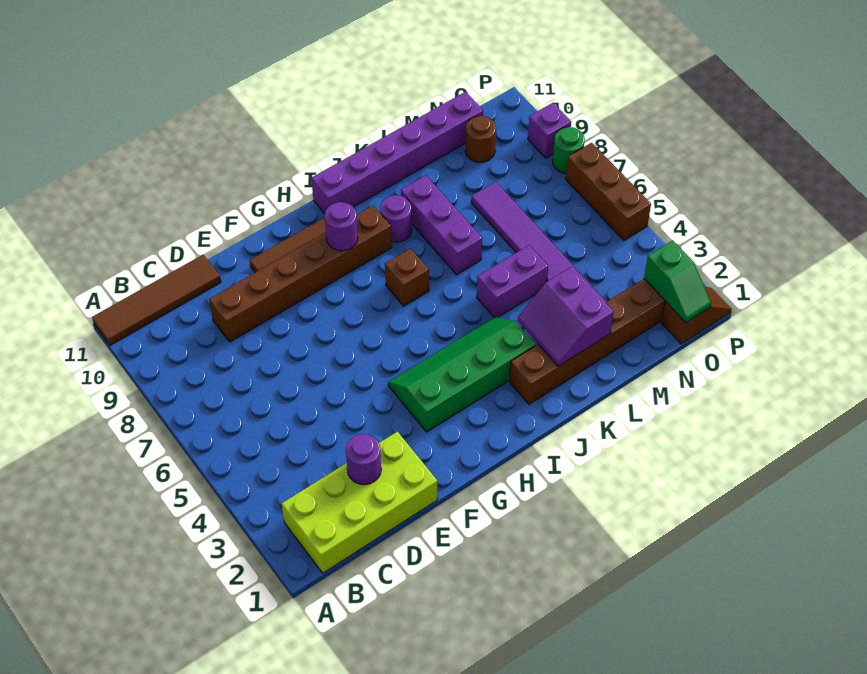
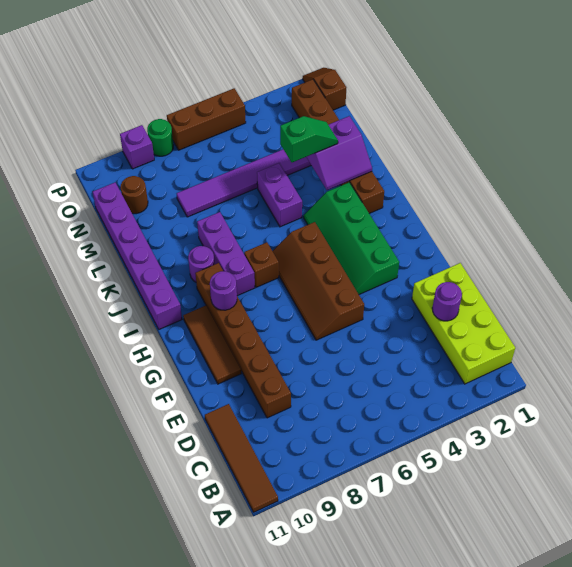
none -> brown slope F5:I6 level 1 top 5
purple brick K7:K9 level 1 -> purple brick I8:K8 level 1
green slope O1:O2 level 2 top 2 -> green slope L3:L4 level 3 top 4

